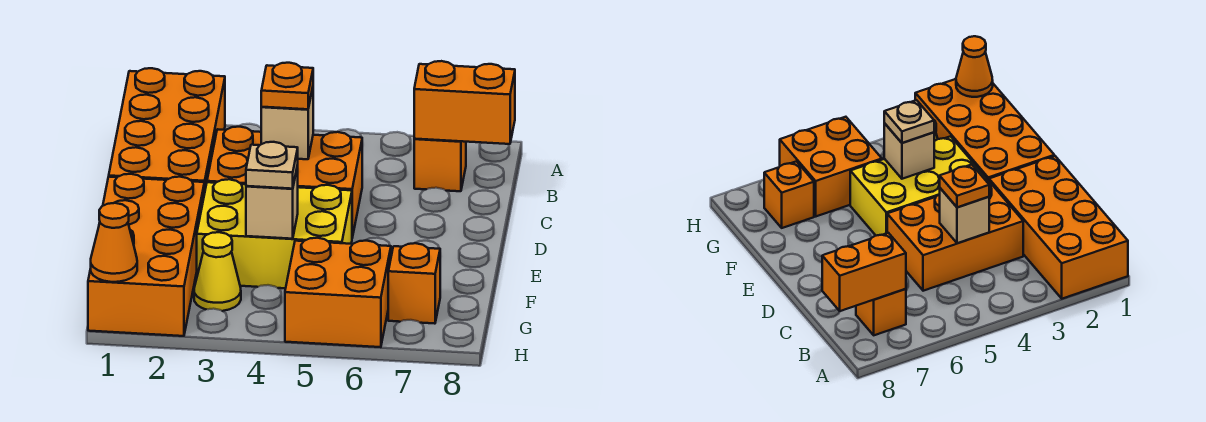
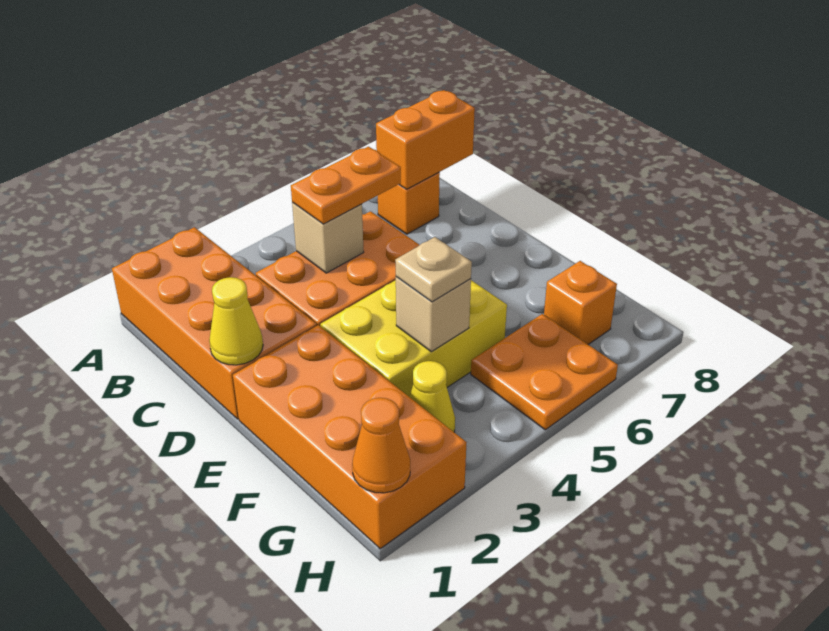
orange plate C4 level 3 -> orange plate C4:C5 level 3
none -> yellow cone D1 level 2
orange brick G5:H6 level 1 -> orange plate G5:H6 level 1

